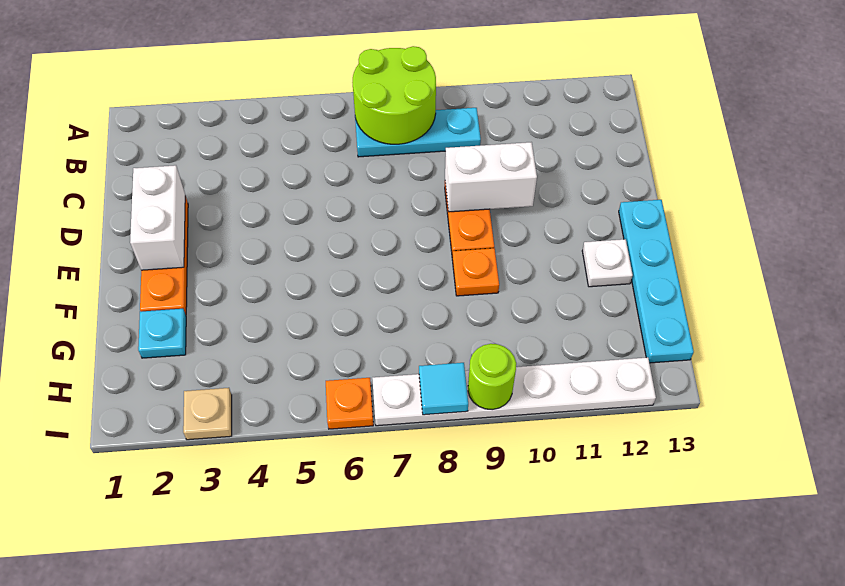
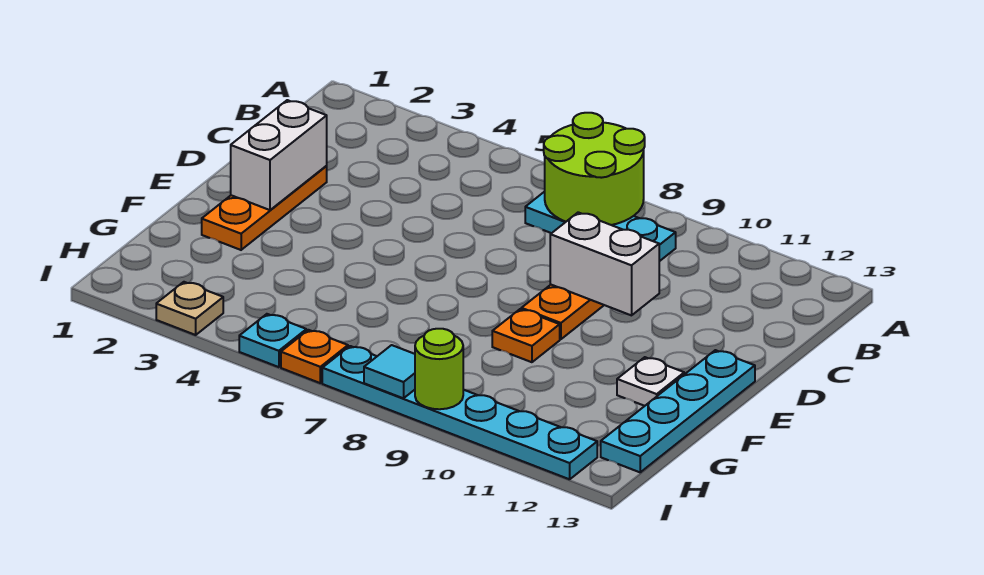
cyan plate G2 level 1 -> cyan plate I5 level 1
white plate I7:I12 level 1 -> cyan plate I7:I12 level 1

